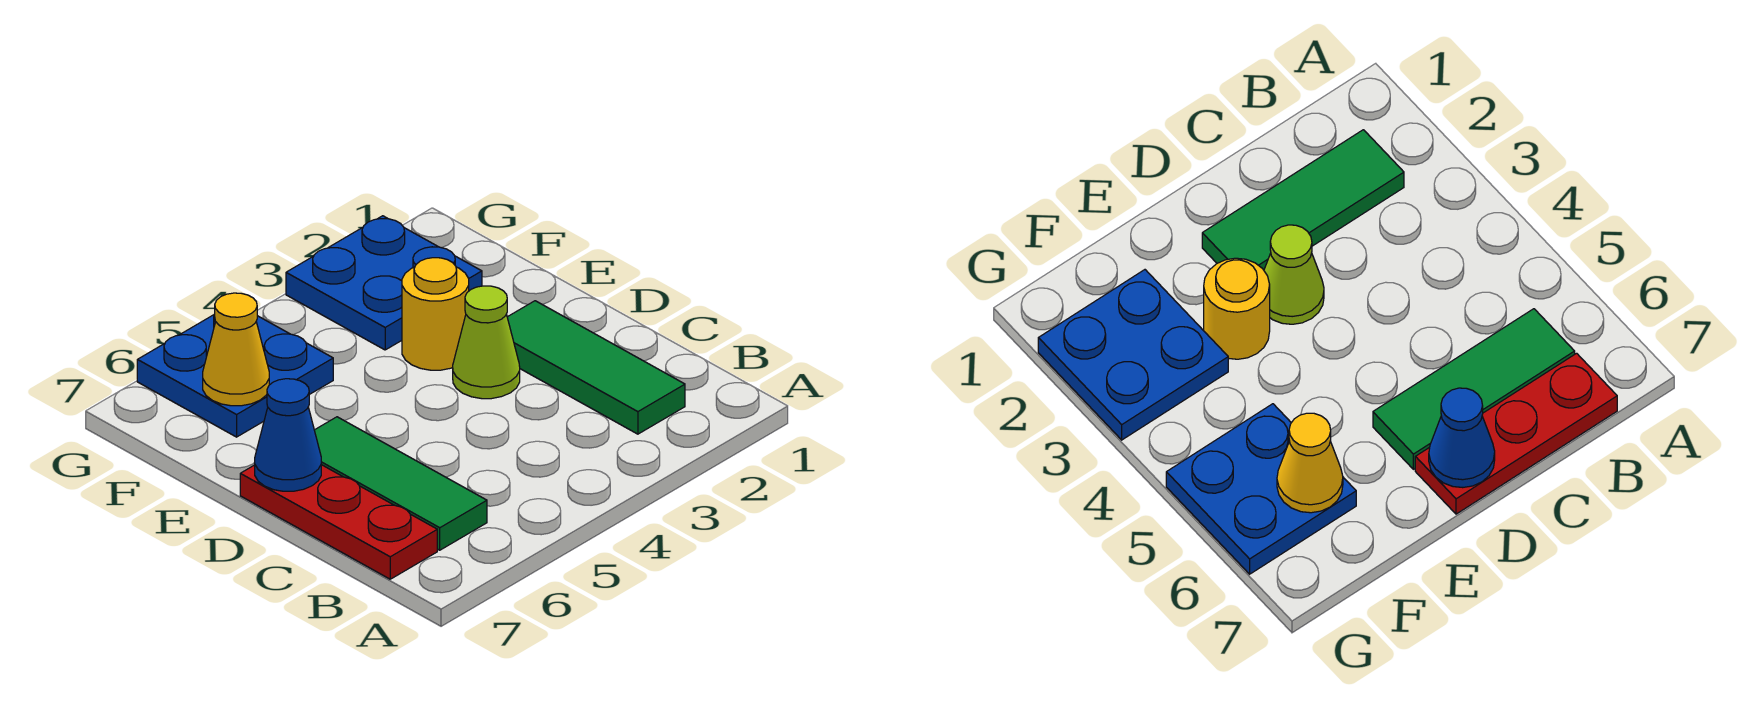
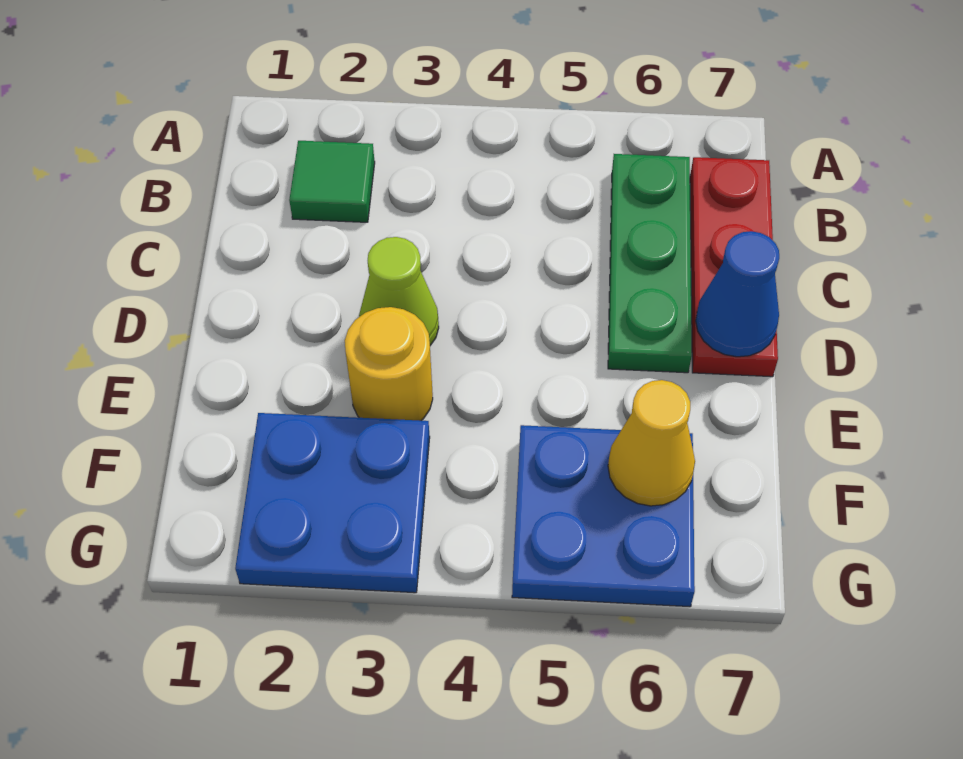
green tile B2:D2 level 1 -> green tile B2 level 1
green tile B6:D6 level 1 -> green plate B6:D6 level 1

